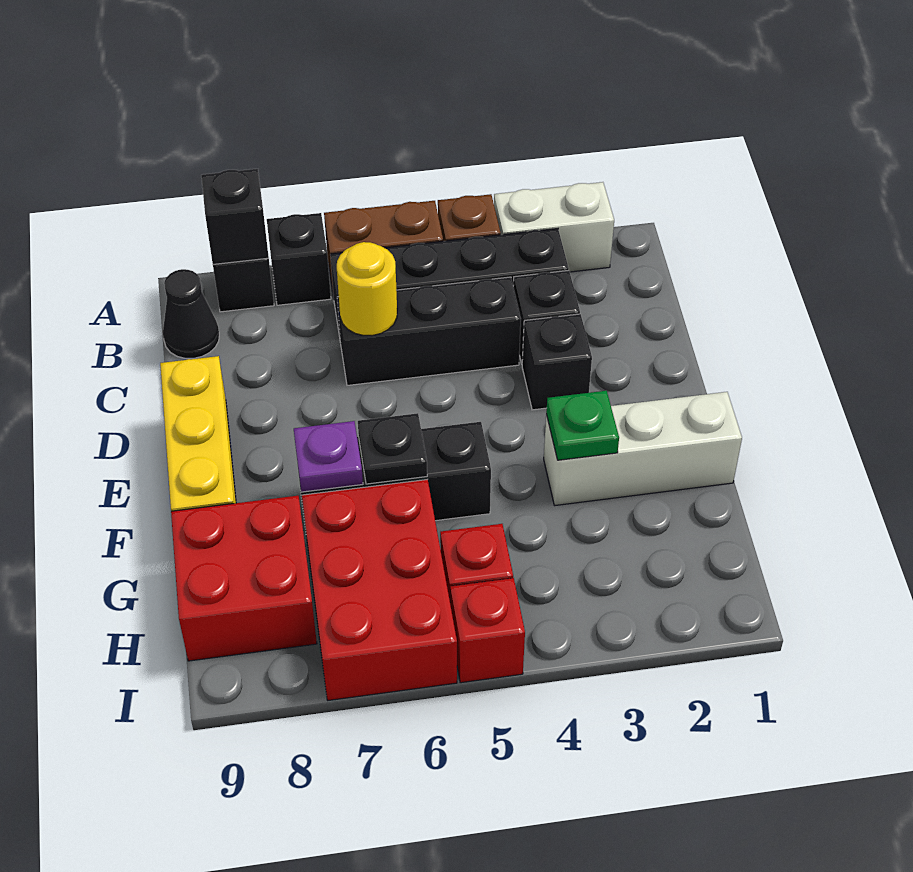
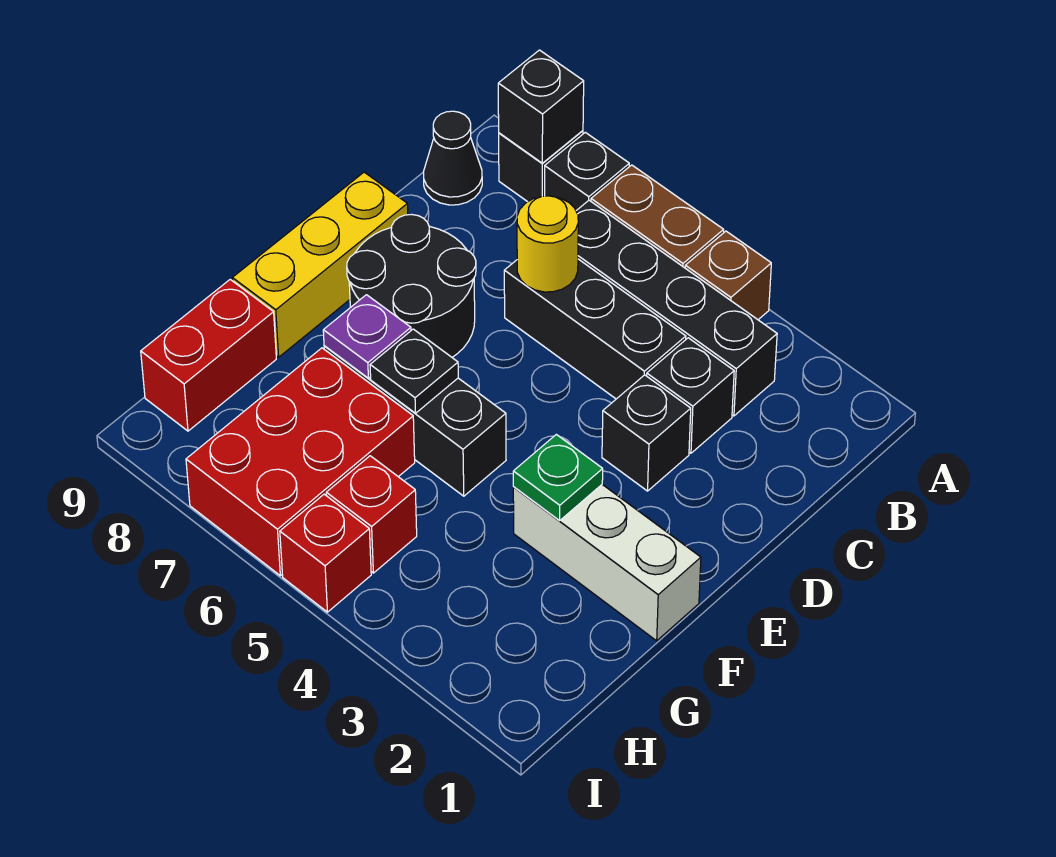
white brick A2:A3 level 1 -> none
none -> black round brick D7:E8 level 1
red brick G8:H9 level 1 -> red brick G9:H9 level 1

